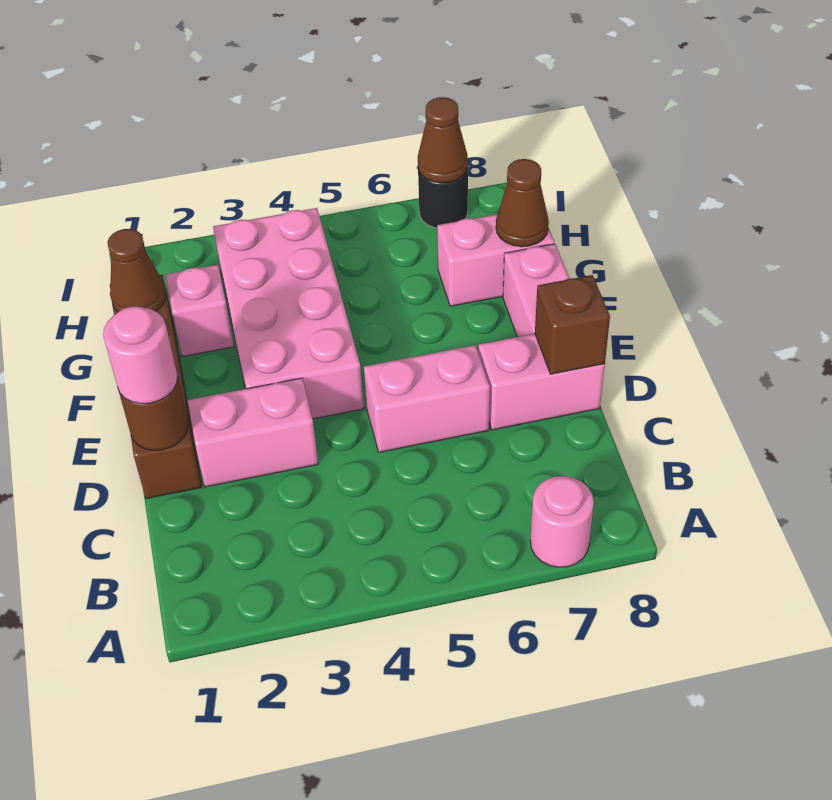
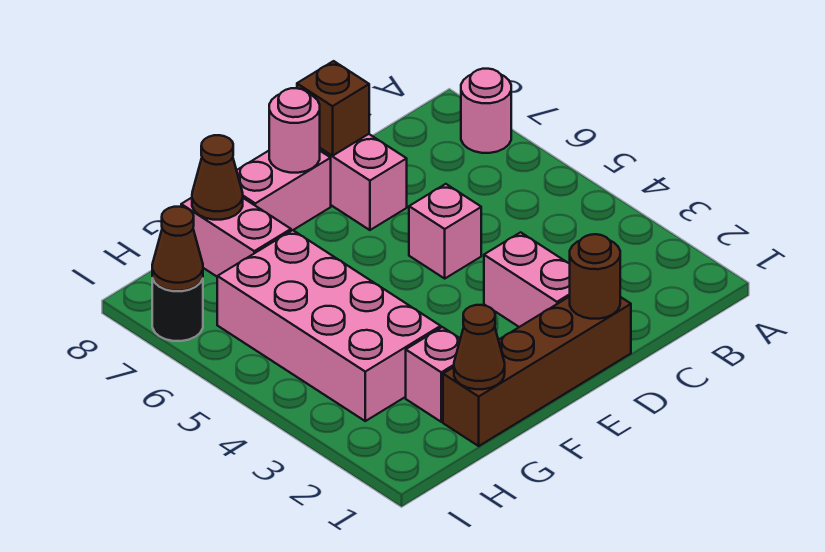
pink round brick D1 level 3 -> pink round brick E8 level 2
pink brick D5:D6 level 1 -> pink brick D5 level 1
pink brick E3:H4 level 1 -> pink brick G3:H6 level 1

